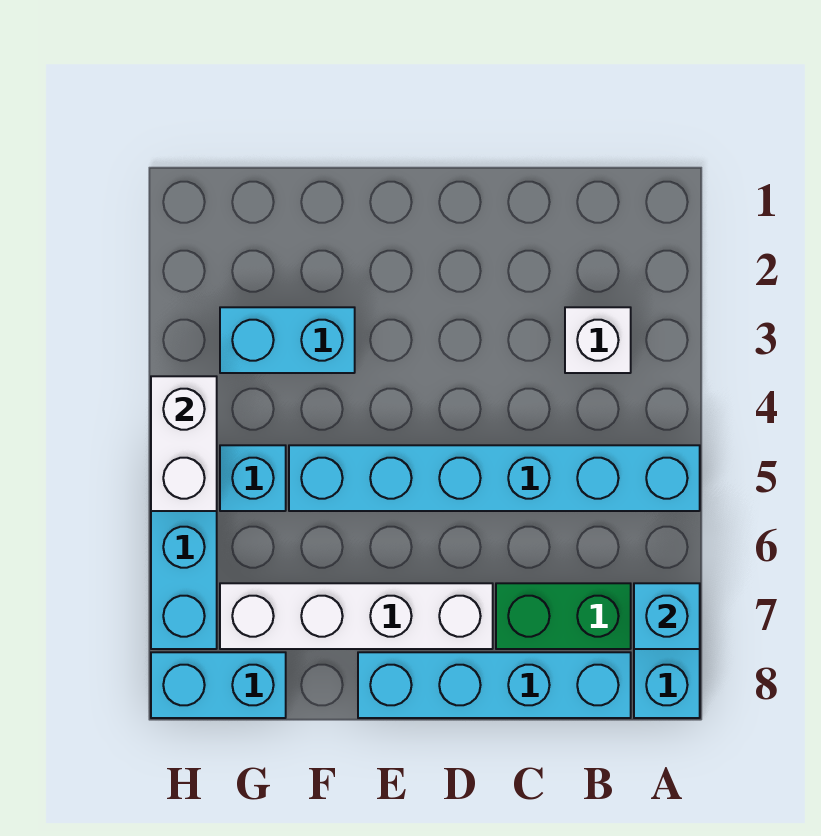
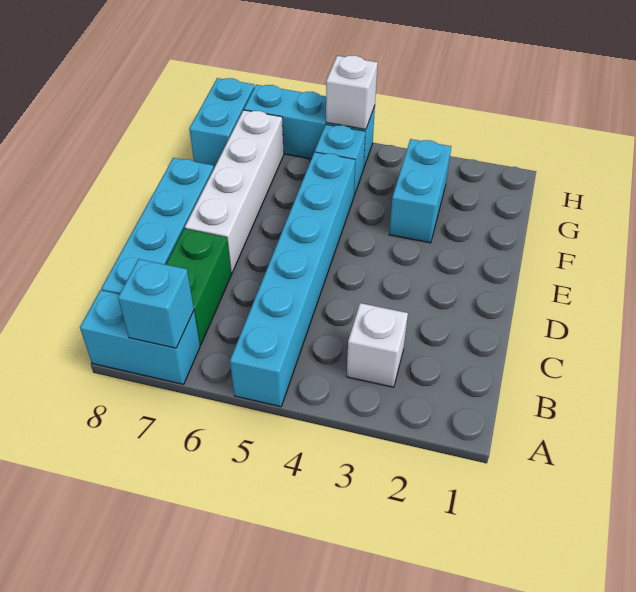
white brick H4:H5 level 2 -> white brick H5 level 2

